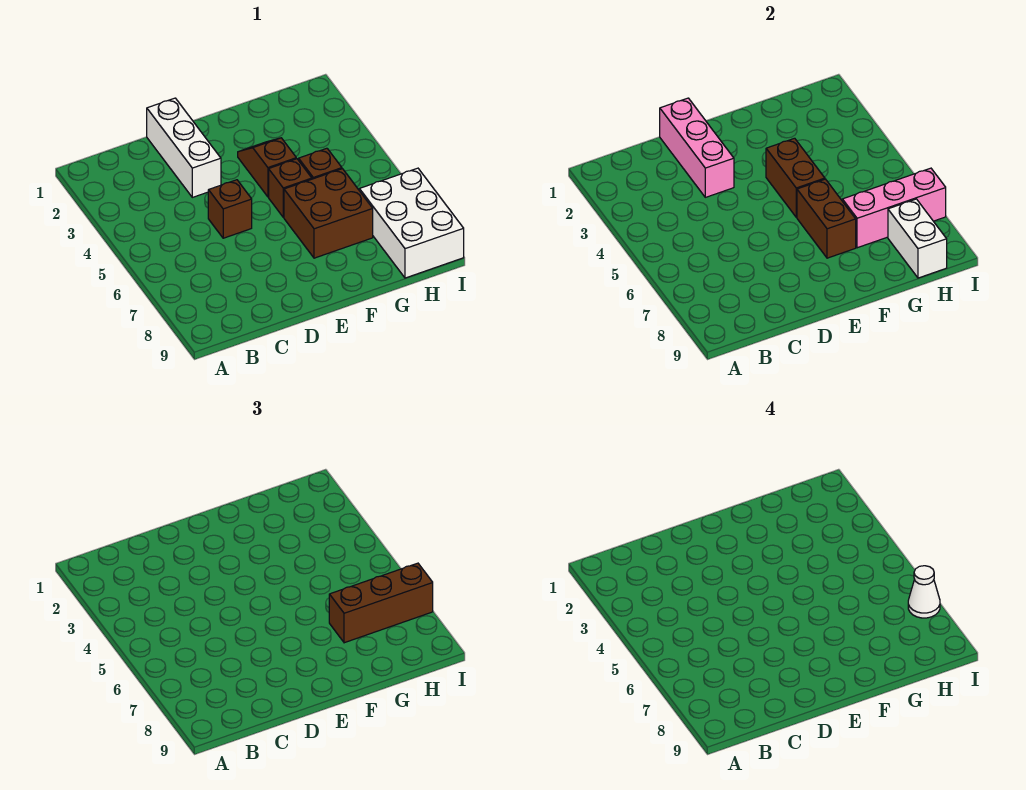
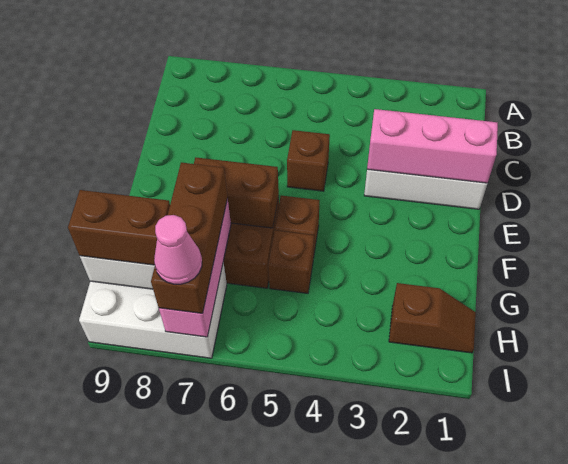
brown slope F3:F4 level 1 top 4 -> brown slope H1:H2 level 1 top 2
brown brick F4:F5 level 2 -> brown brick H8:H9 level 3
white cone I7 level 4 -> pink cone I7 level 4

